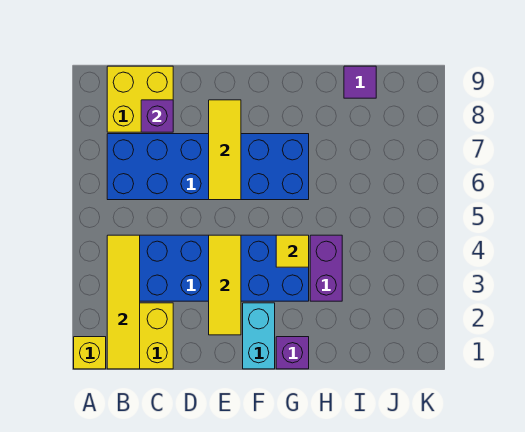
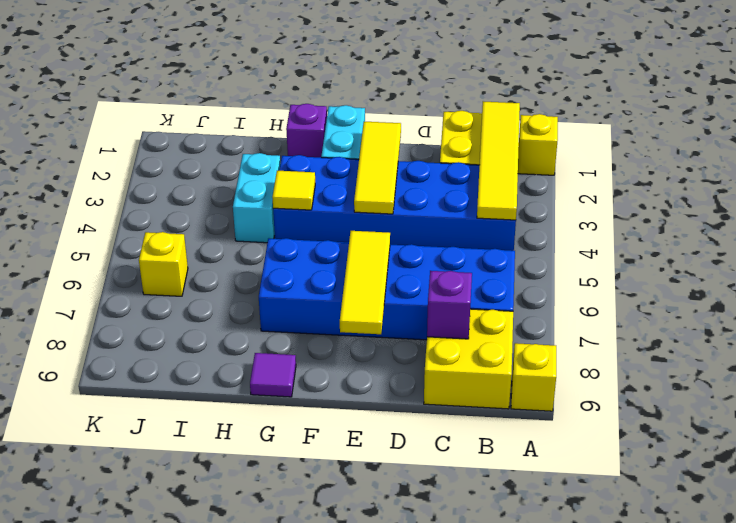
none -> yellow brick A9 level 1
purple brick H3:H4 level 1 -> cyan brick H3:H4 level 1
purple tile I9 level 1 -> purple tile G9 level 1
none -> yellow brick J6 level 1

